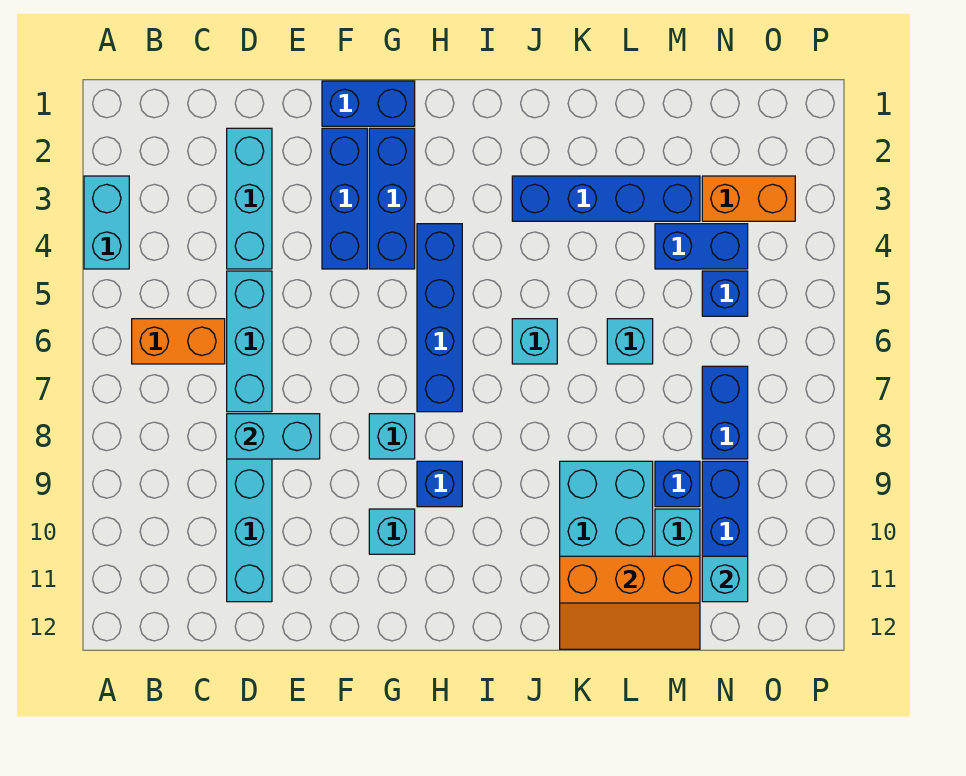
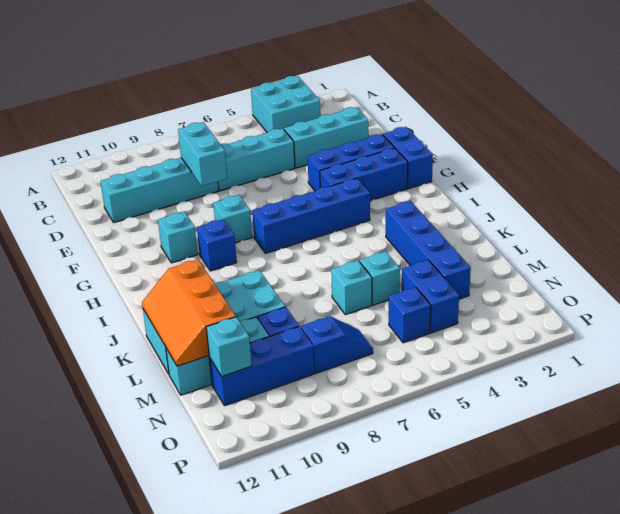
cyan brick A3:A4 level 1 -> cyan brick A3:B4 level 1
orange brick B6:C6 level 1 -> none
cyan brick J6 level 1 -> cyan brick L5 level 1
orange brick N3:O3 level 1 -> none
blue brick N7:N8 level 1 -> blue slope N7:N8 level 1 top 8

